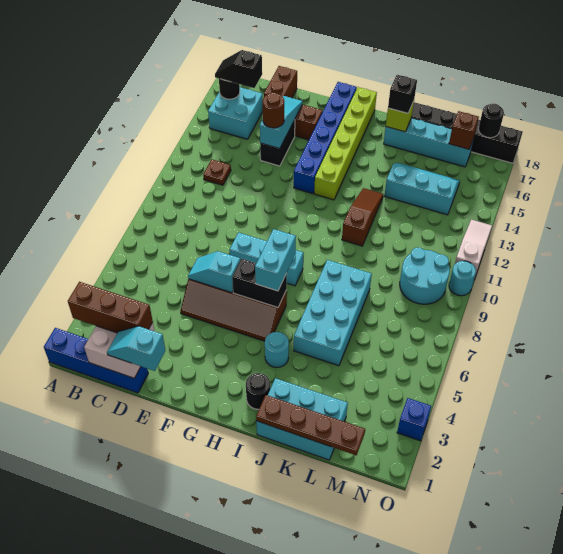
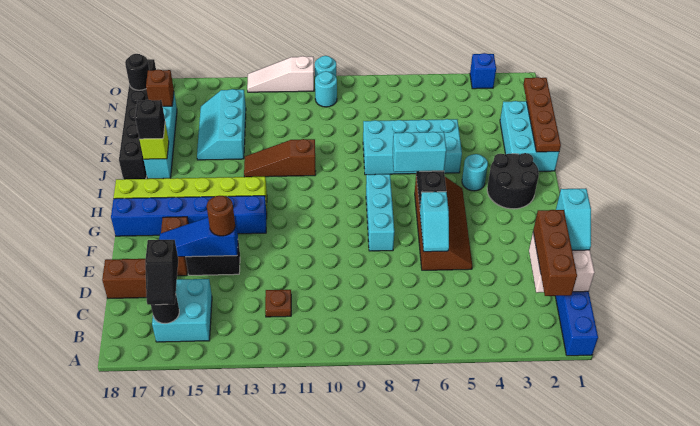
cyan slope E14:E16 level 2 top 14 -> blue slope E14:E16 level 2 top 14
black round brick I2 level 1 -> black round brick H2:I3 level 1
cyan round brick M9:N10 level 1 -> cyan round brick N10 level 1

